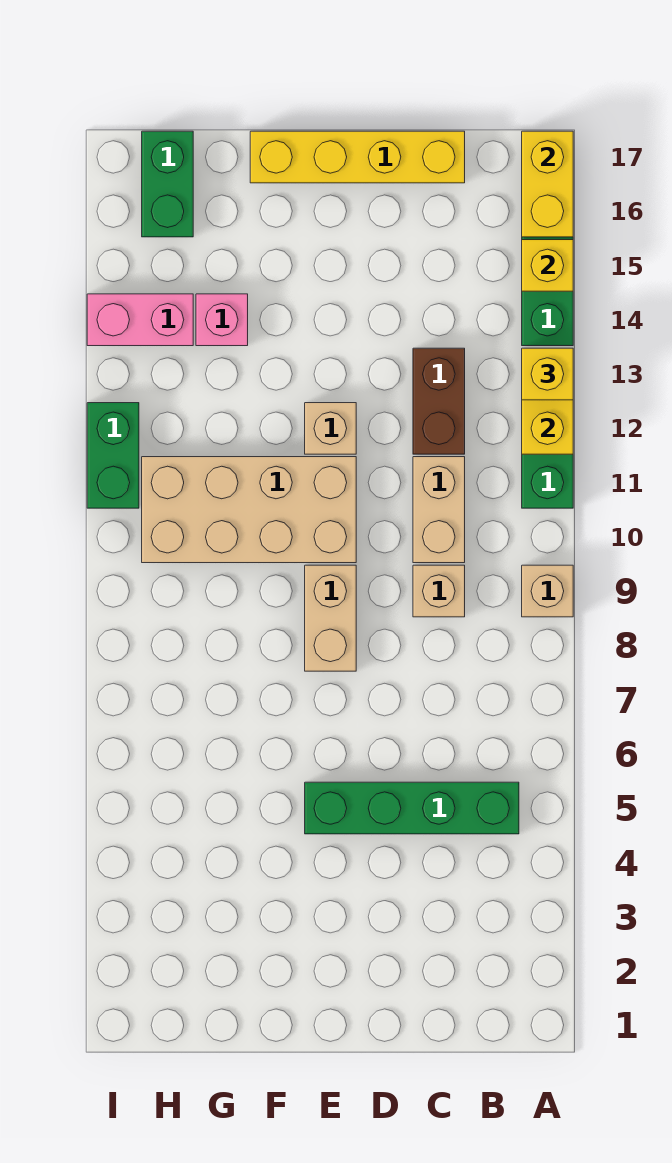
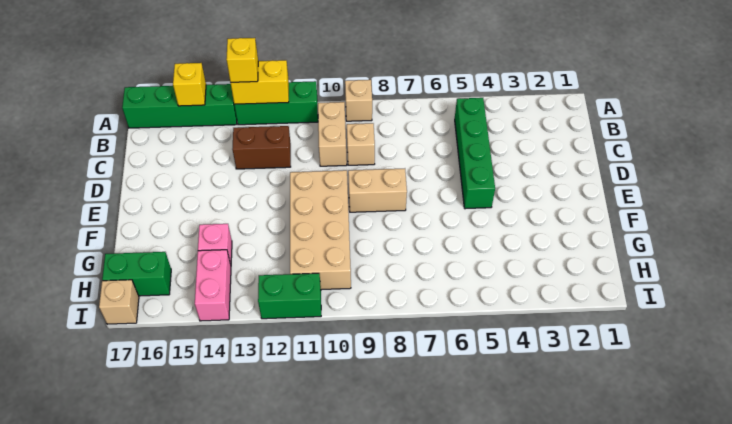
yellow brick A16:A17 level 2 -> none
tan brick C10:C11 level 1 -> tan brick B10:C10 level 1
yellow brick C17:F17 level 1 -> none
tan brick E12 level 1 -> tan brick I17 level 1

